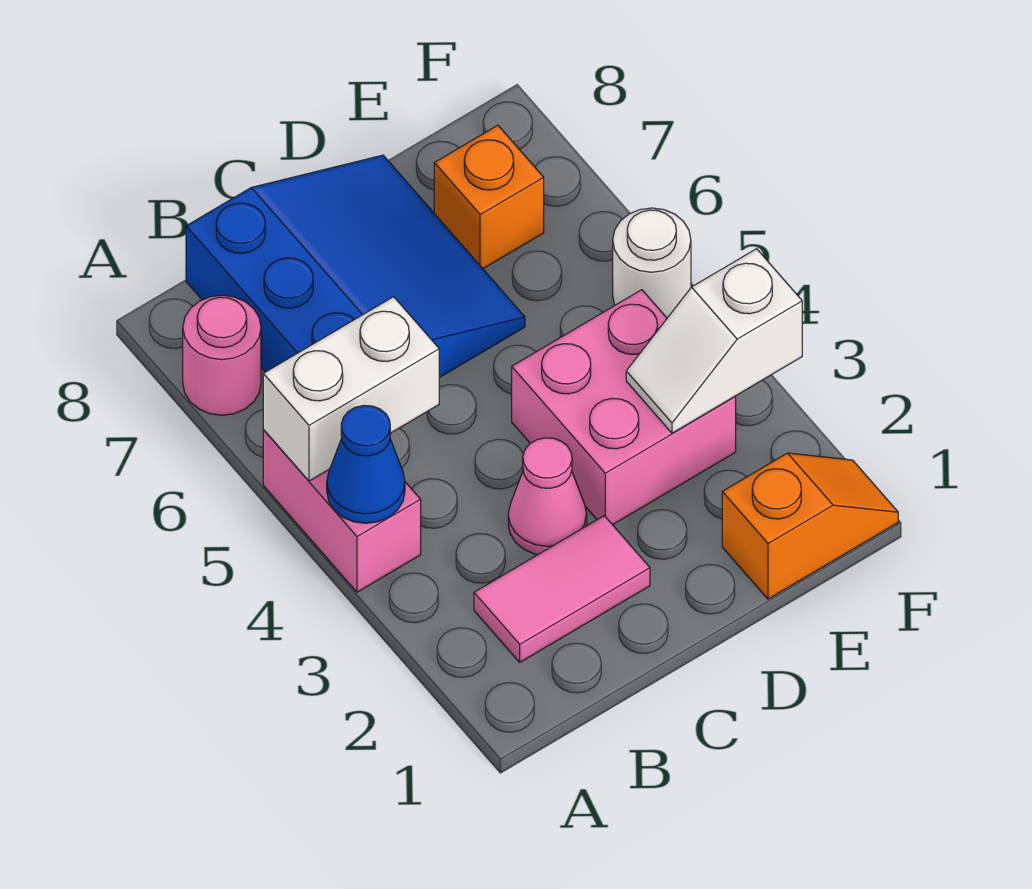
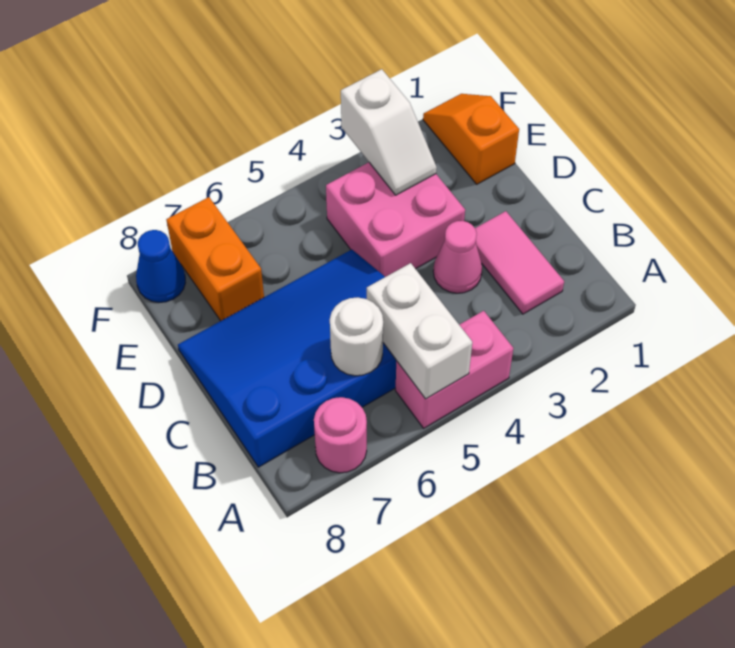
blue cone A4 level 2 -> blue cone F8 level 1
blue slope B6:D8 level 1 top B -> blue slope B5:D8 level 1 top B
orange brick E7 level 1 -> orange brick E7:F7 level 1
white round brick F5 level 1 -> white round brick B6 level 2

